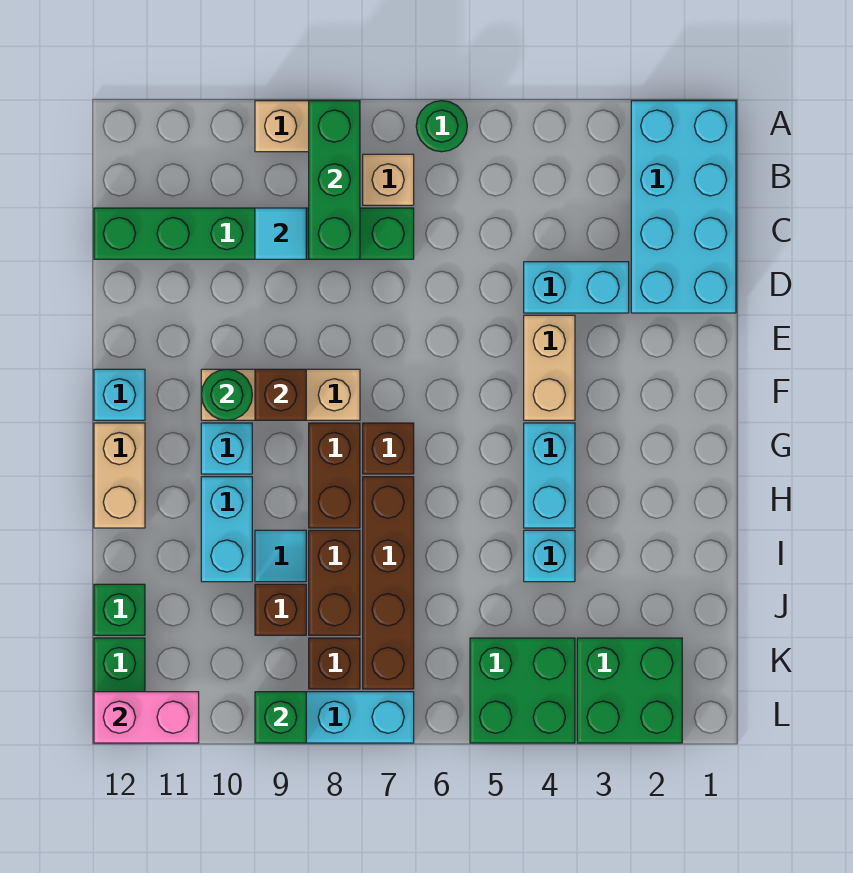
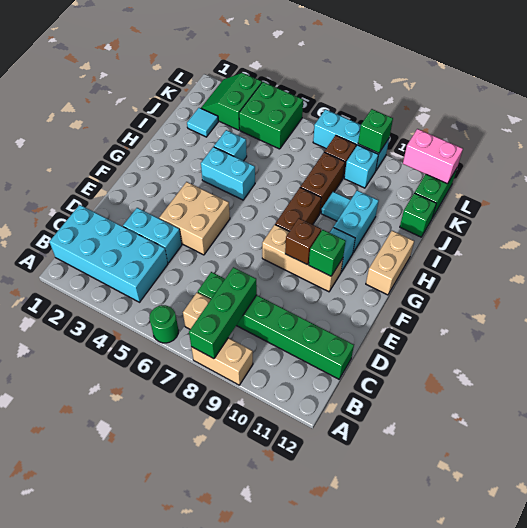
cyan brick A1:D2 level 1 -> cyan brick B1:C4 level 1
cyan tile C9 level 2 -> cyan tile J2 level 1
tan brick E4:F4 level 1 -> tan brick E4:F5 level 1
green round brick F10 level 2 -> green brick F10 level 2
cyan brick F12 level 1 -> cyan brick K9 level 1
cyan brick G4:H4 level 1 -> cyan brick H4:H5 level 1
brown brick G7 level 1 -> none
brown brick H7:K7 level 1 -> none
brown brick J9 level 1 -> none
green brick K2:L3 level 1 -> green slope K2:L3 level 1 top 3

